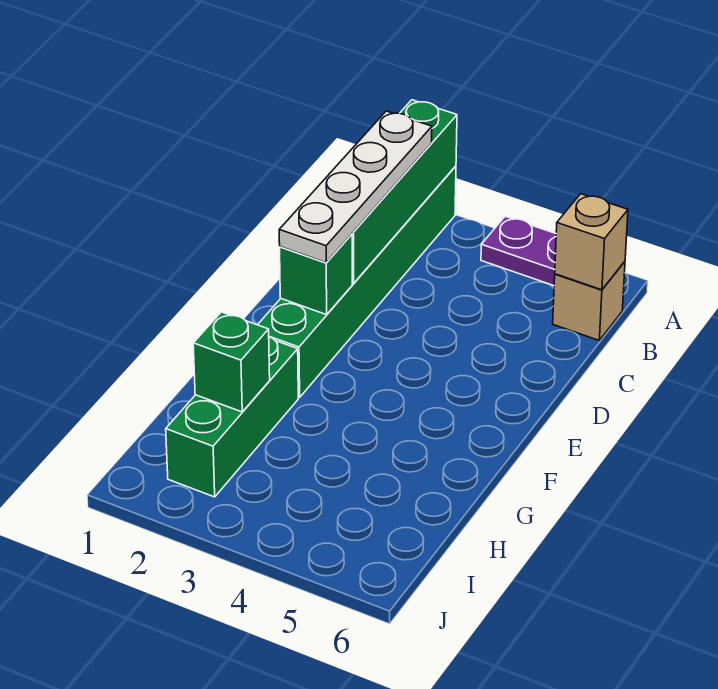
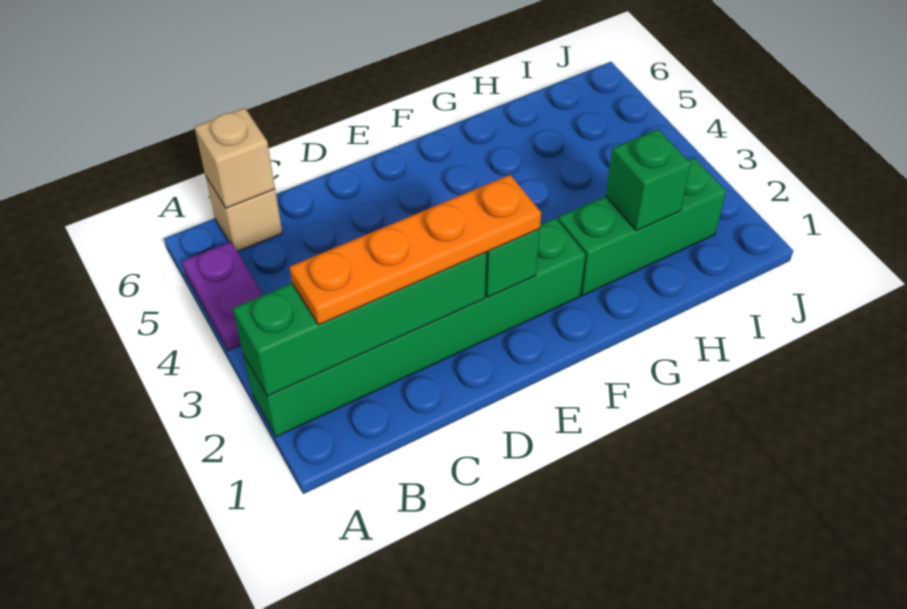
white plate B2:E2 level 3 -> orange plate B2:E2 level 3

